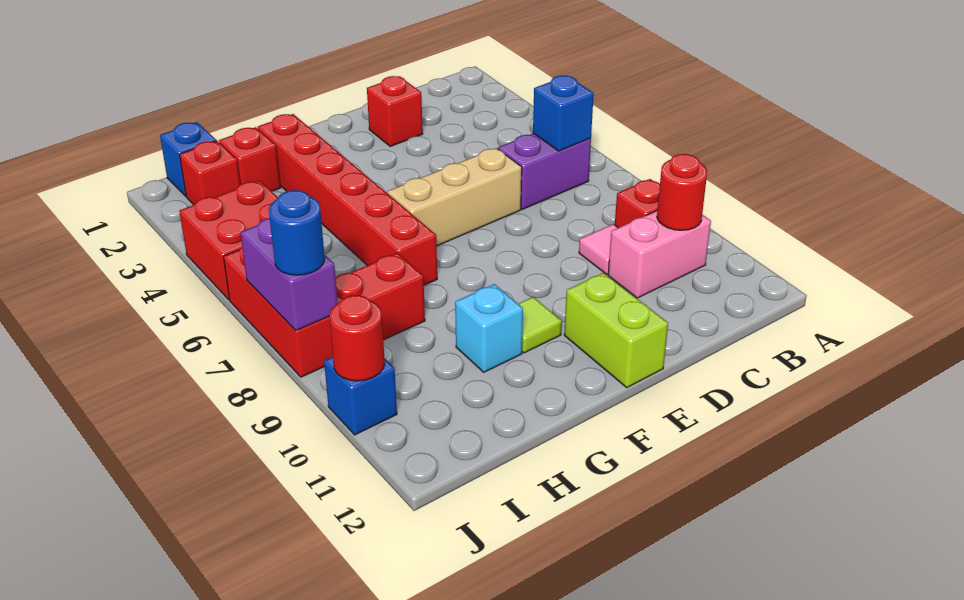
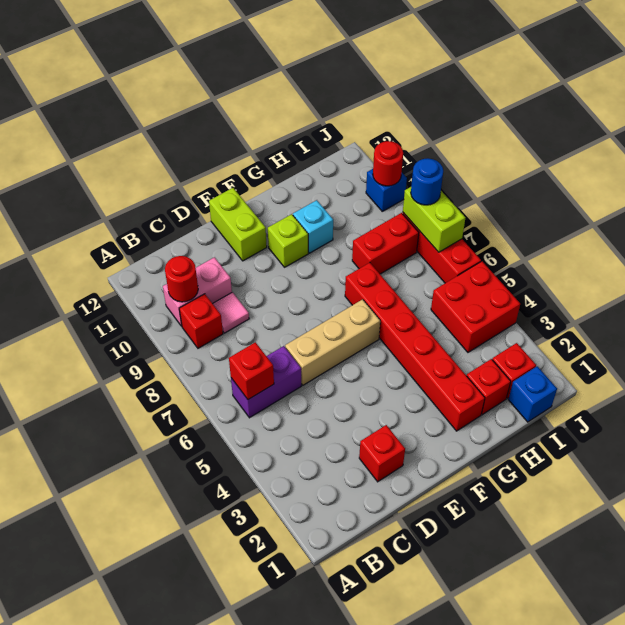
blue brick B6 level 2 -> red brick B6 level 2
lime tile F10 level 1 -> lime brick F10 level 1
purple brick J7:J8 level 2 -> lime brick J7:J8 level 2

